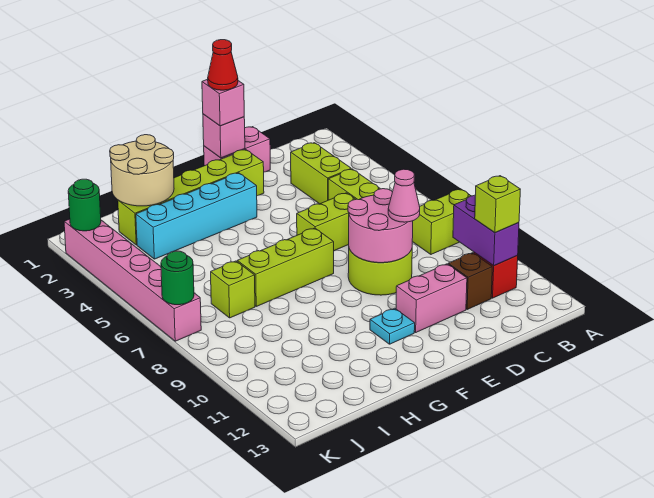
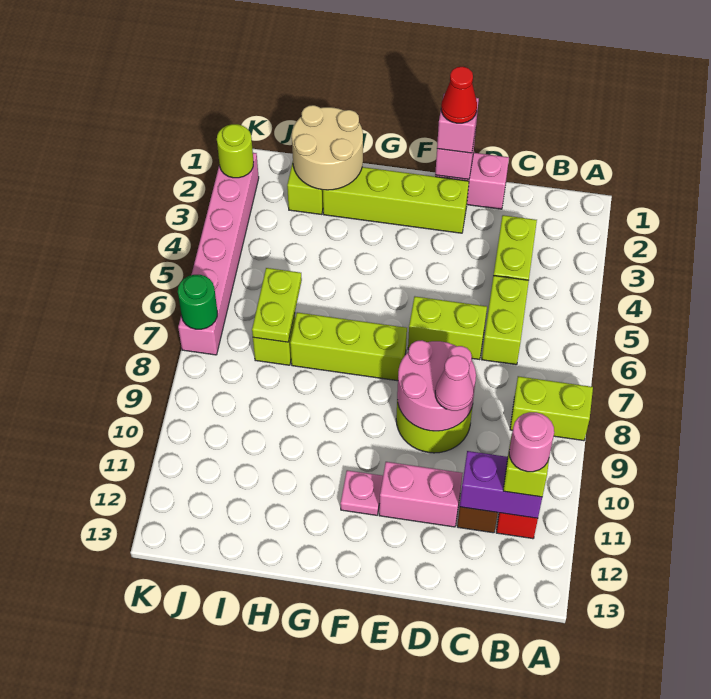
purple brick B10:B11 level 2 -> purple brick B11:C11 level 2
none -> pink round brick B11 level 4
cyan brick F3:I3 level 1 -> none
cyan plate F11 level 1 -> pink plate F11 level 1
none -> lime plate I6:I7 level 2
green round brick K2 level 2 -> lime round brick K2 level 2

